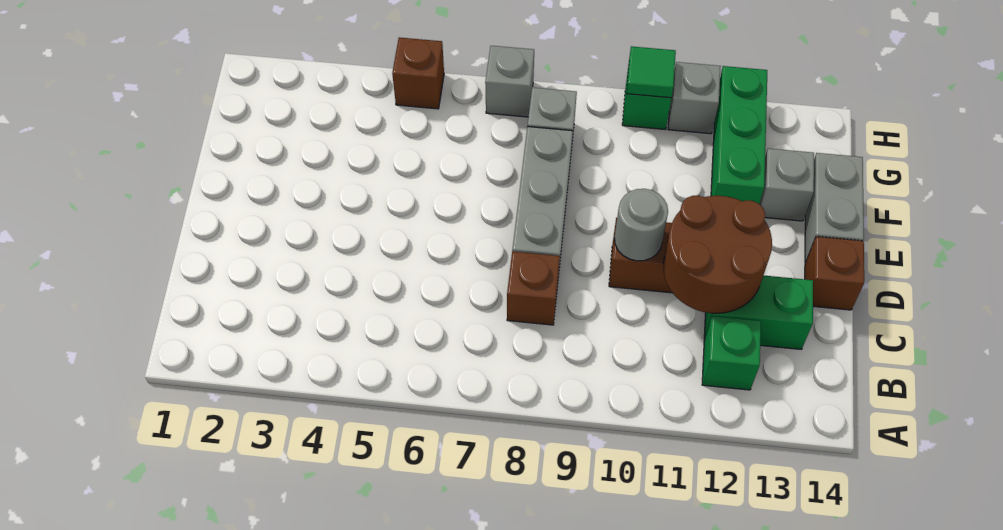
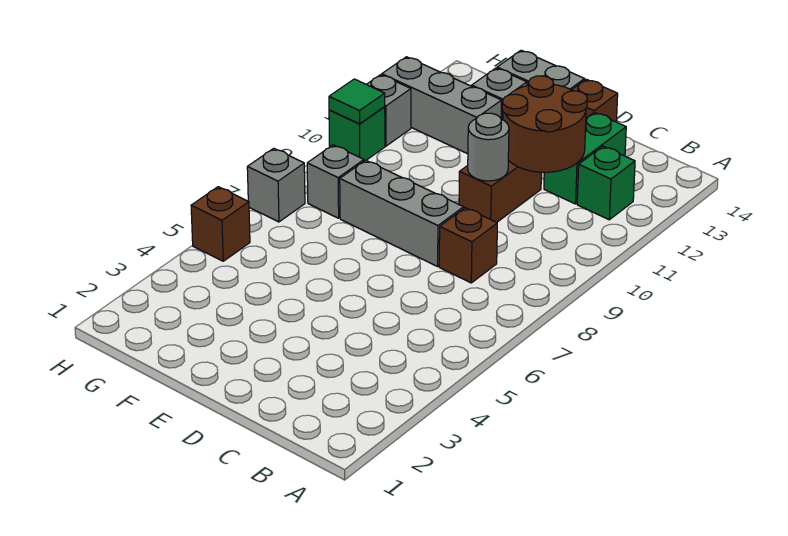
green brick F12:H12 level 1 -> grey brick F12:H12 level 1

